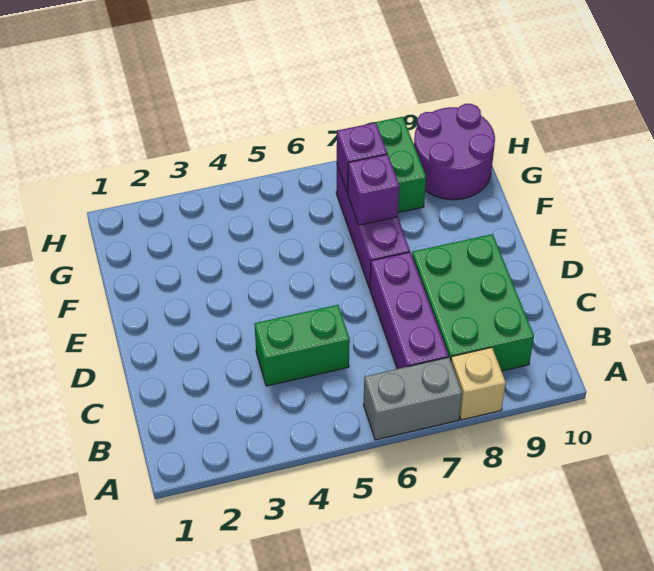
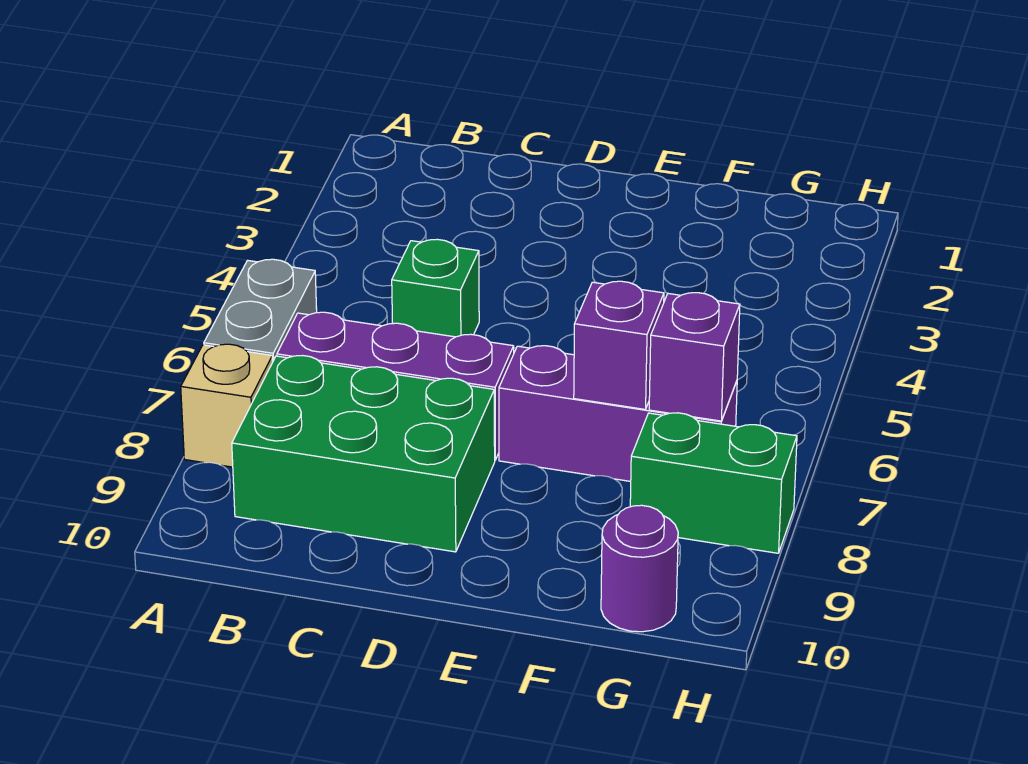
green brick C4:C5 level 1 -> green brick C5 level 1
purple round brick G9:H10 level 1 -> purple round brick G10 level 1

